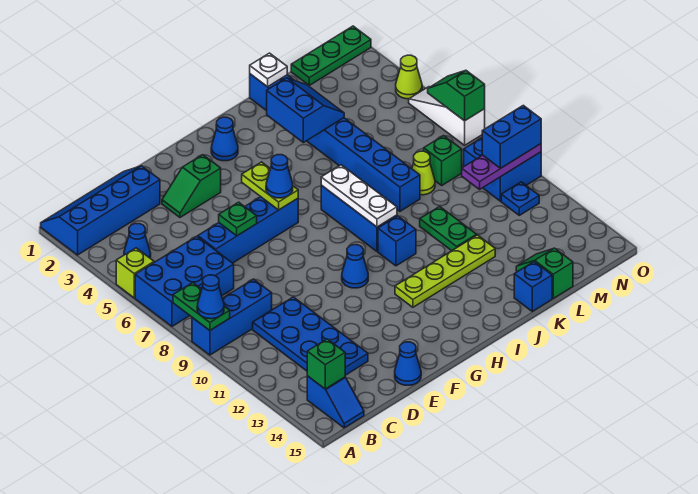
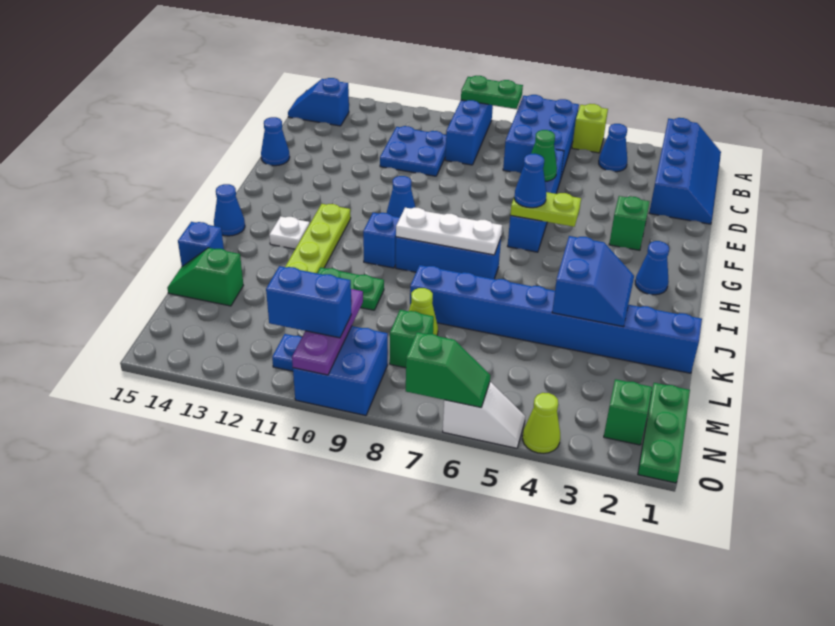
blue cone A9 level 3 -> blue cone I15 level 1
green brick B14 level 2 -> green brick N2 level 1
blue plate C10:D13 level 1 -> blue plate C10:D11 level 1
green plate E6 level 2 -> green cone E6 level 2
blue slope J3:K4 level 2 top J -> blue slope J3:K4 level 2 top 4
white plate K1 level 2 -> white plate I13 level 1
green slope L14:L15 level 1 top 15 -> green slope L14:L15 level 1 top 14
blue brick N10:O10 level 3 -> blue brick N10:N11 level 3
white slope O5:O7 level 1 top 7 -> white slope O5:O6 level 1 top 6

